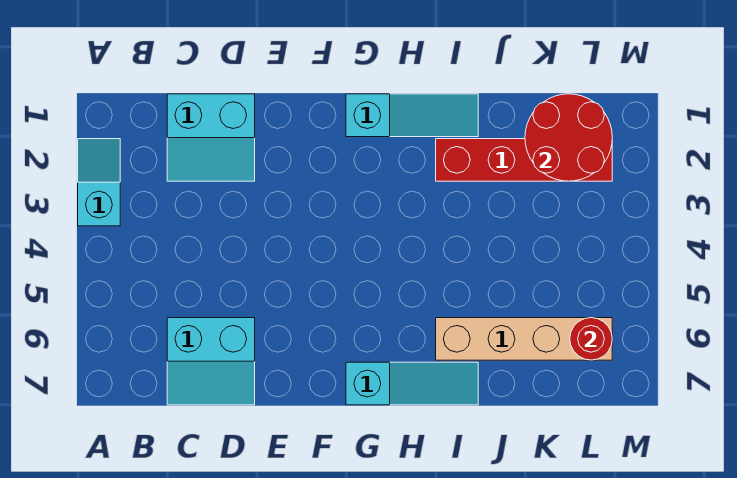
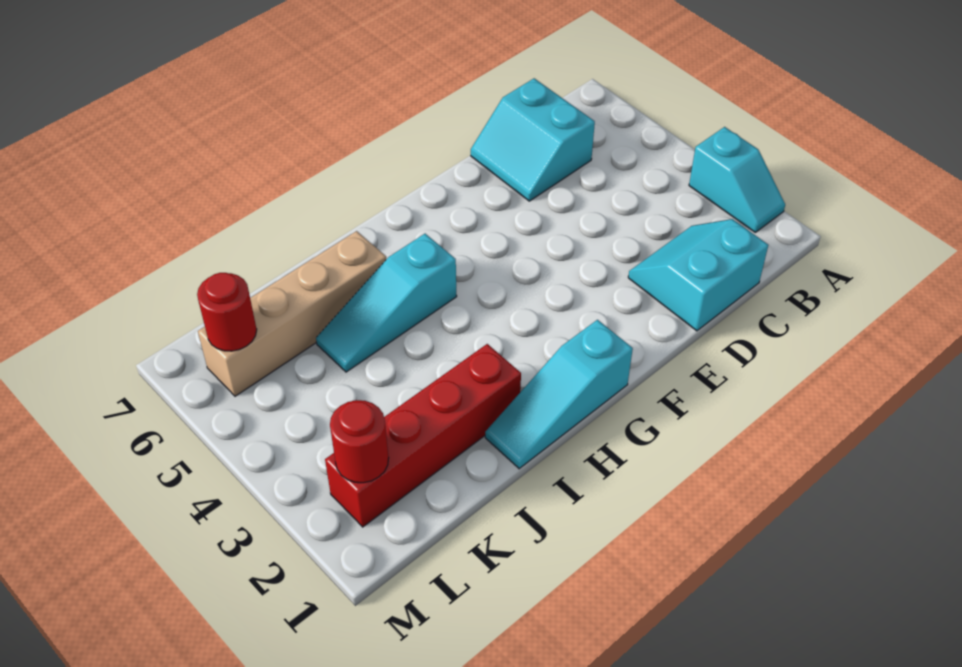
cyan slope C6:D7 level 1 top 6 -> cyan slope C6:D7 level 1 top C
cyan slope G7:I7 level 1 top G -> cyan slope H5:J5 level 1 top H
red round brick K1:L2 level 2 -> red round brick L2 level 2

